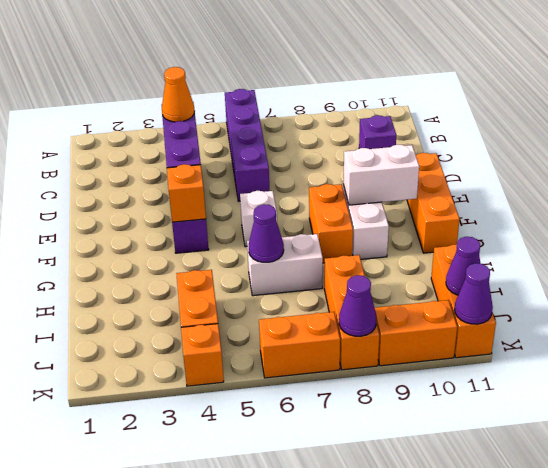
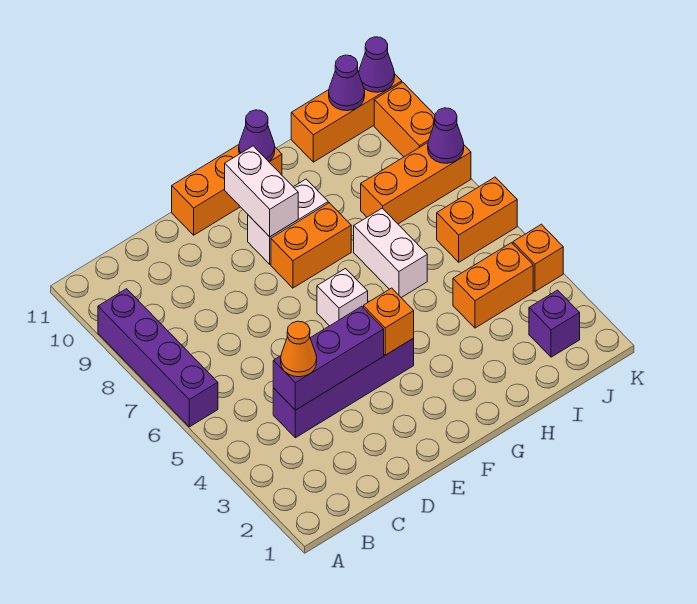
purple brick A6:D6 level 1 -> purple brick A6:A9 level 1
purple brick C10 level 1 -> purple brick J2 level 1
purple cone H6 level 2 -> purple cone G11 level 2
orange brick K6:K7 level 1 -> orange brick J6:K6 level 1

